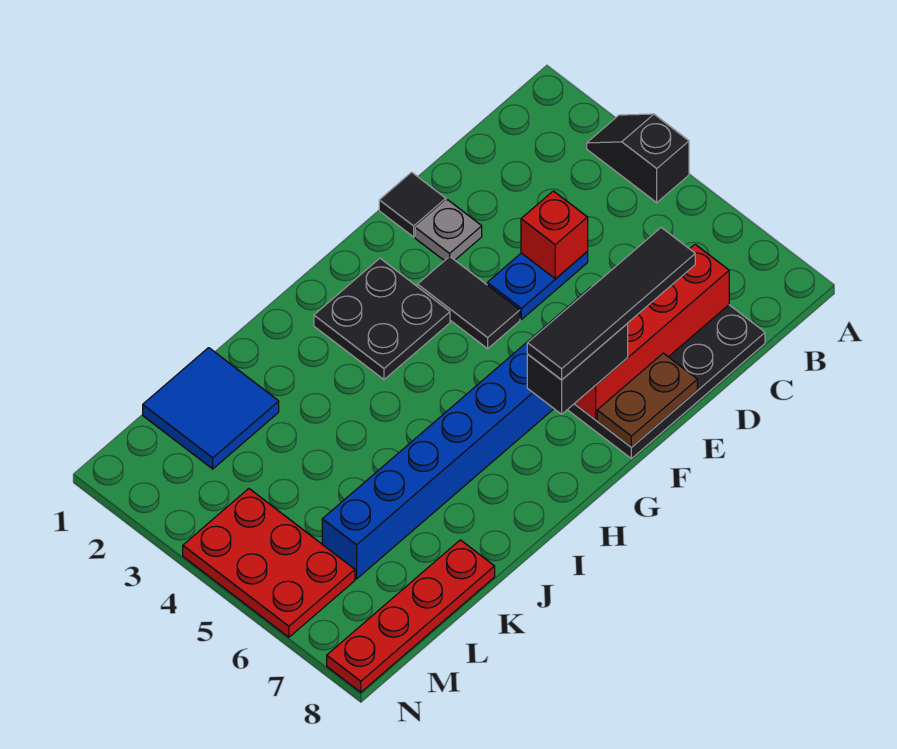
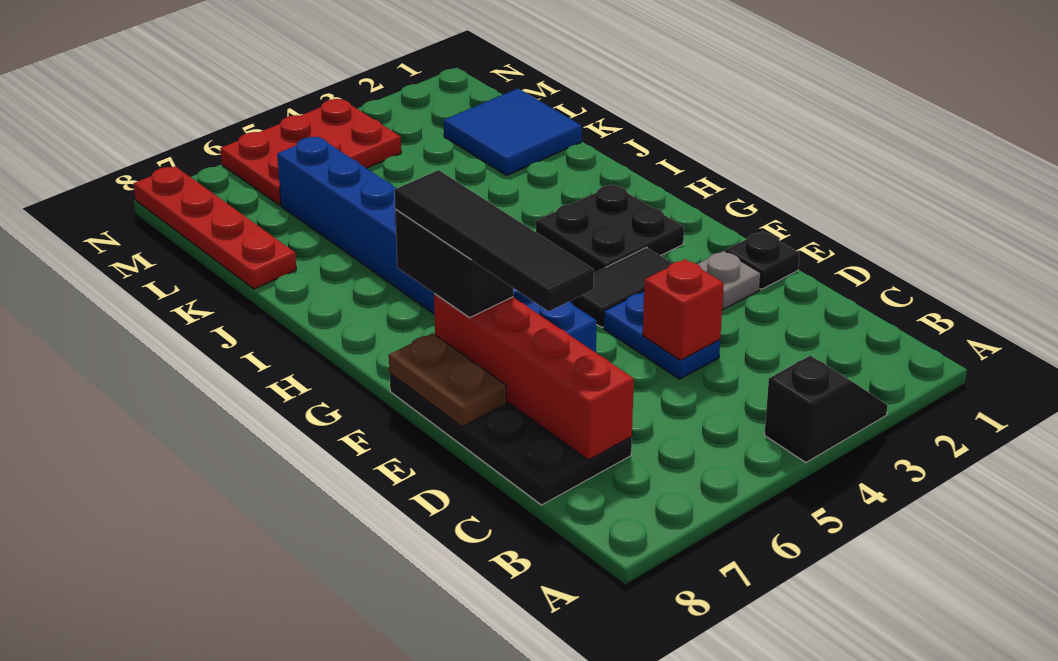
black tile E1 level 1 -> black plate E1 level 1

